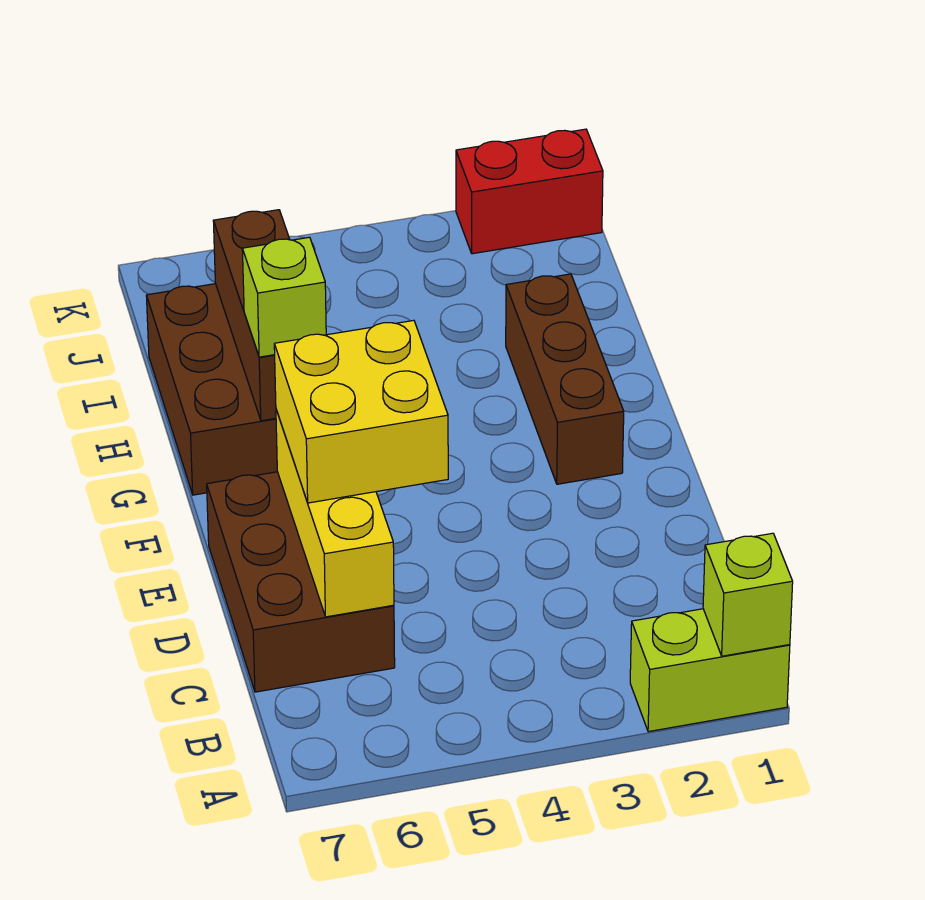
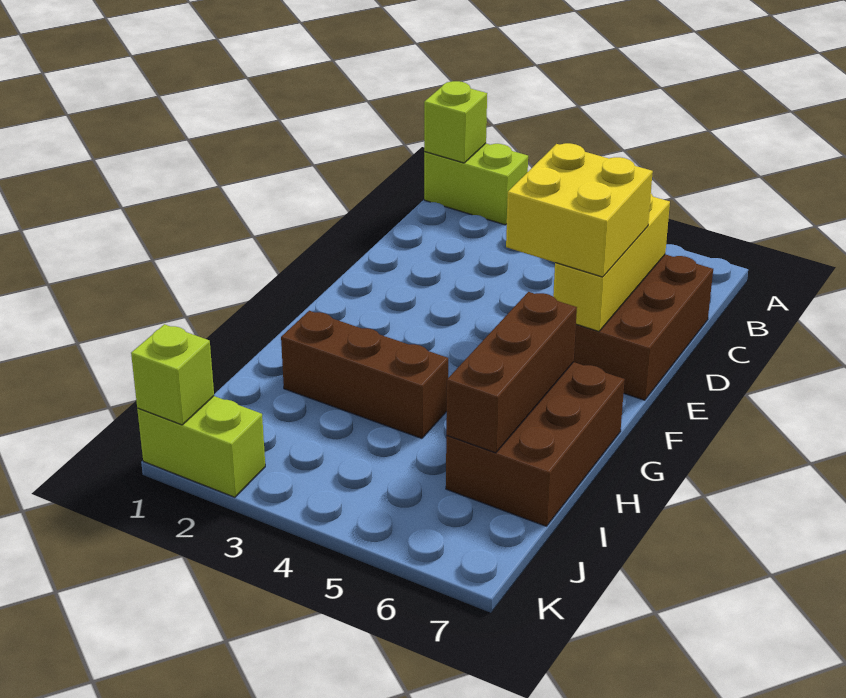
brown brick F2:H2 level 1 -> brown brick H2:H4 level 1
lime brick G6 level 3 -> lime brick K1 level 2
red brick K1:K2 level 1 -> lime brick K1:K2 level 1

